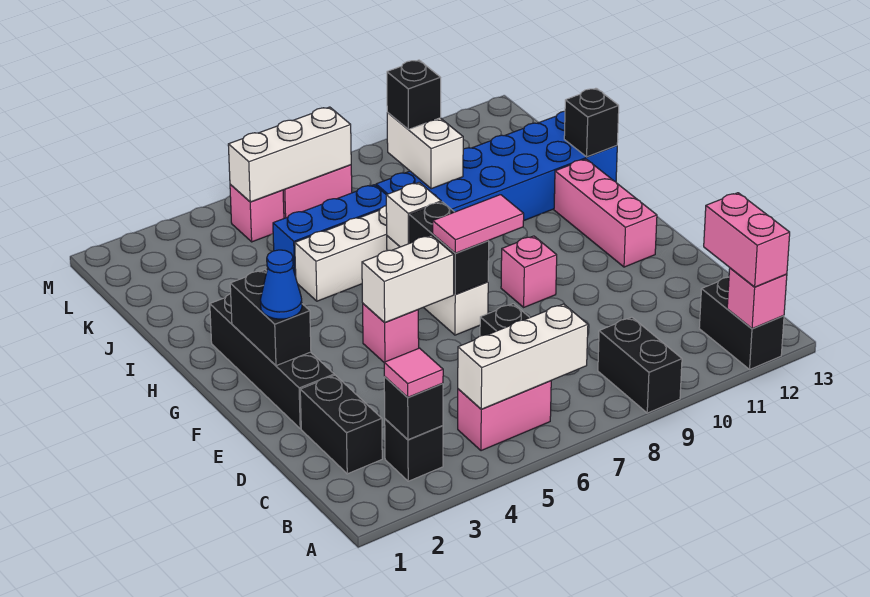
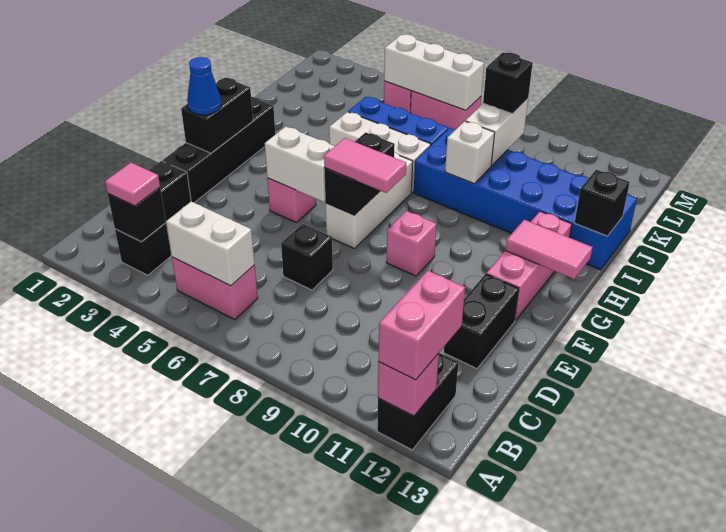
black brick A9:B9 level 1 -> black brick D12:E12 level 1
white brick B5:B7 level 2 -> white brick B5:B6 level 2
none -> pink tile G12:G13 level 2
white brick H7 level 2 -> white brick I9 level 2

